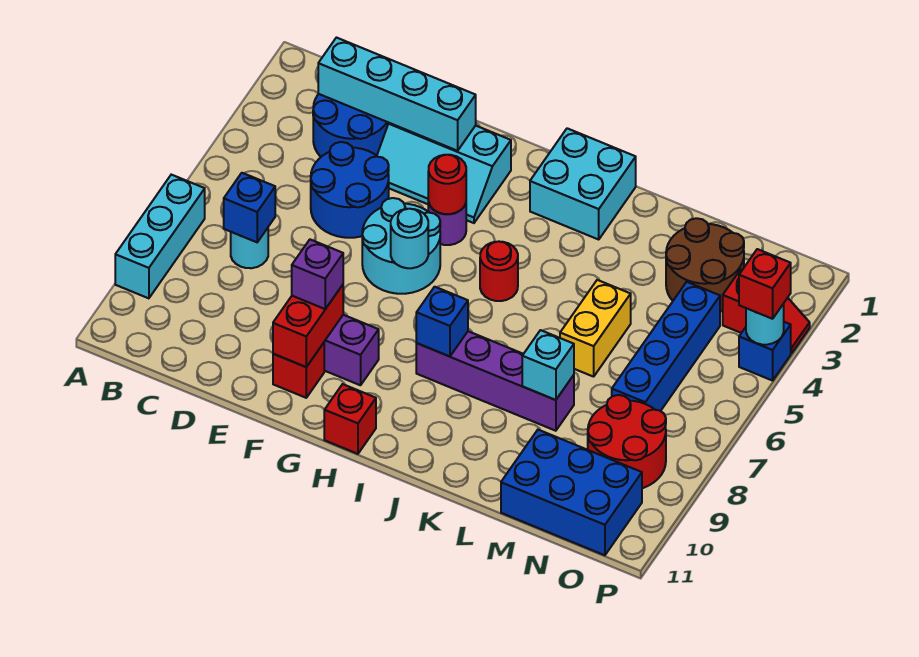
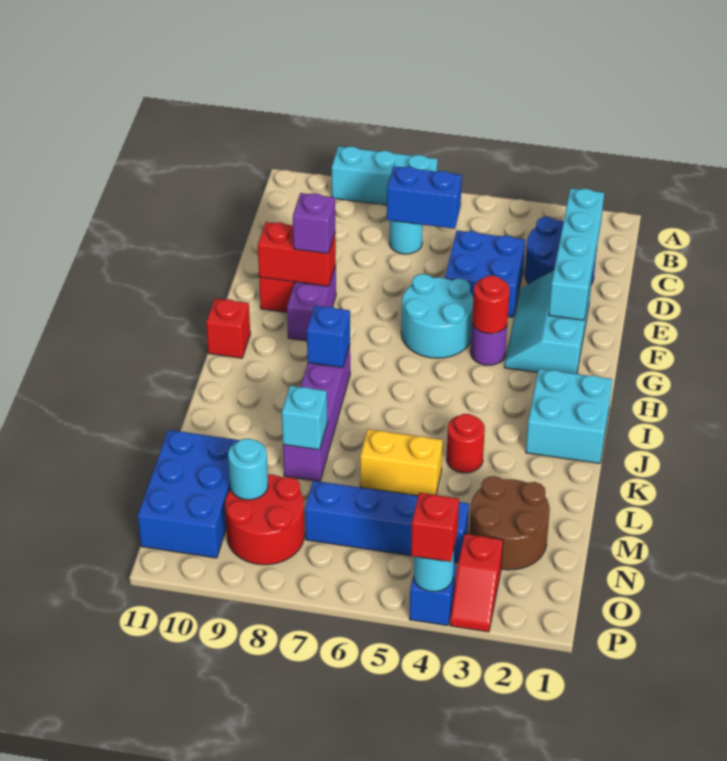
blue brick C7 level 2 -> blue brick C6:C7 level 2
blue round brick D4:E5 level 1 -> blue brick D4:E5 level 1
cyan round brick G6 level 2 -> cyan round brick N9 level 2
red round brick I5 level 1 -> red round brick K4 level 1

